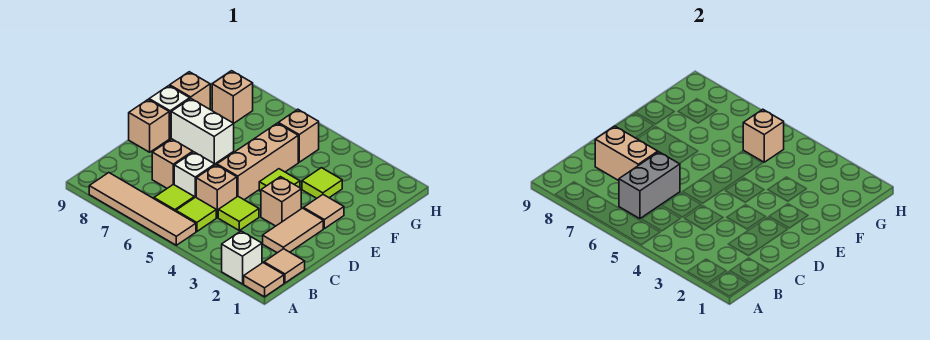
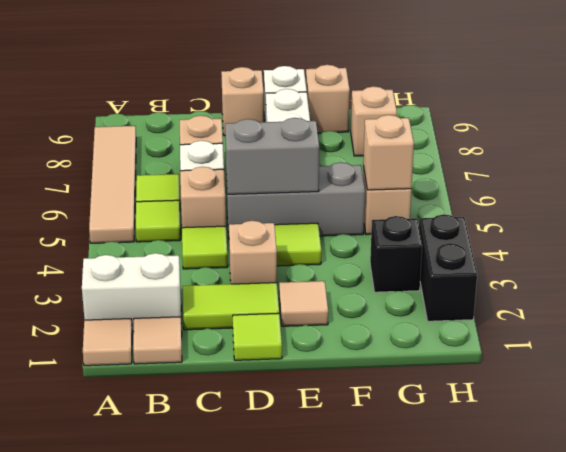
white brick A2 level 1 -> white brick A2:B2 level 1
grey brick B6:C6 level 2 -> grey brick D5:E5 level 2
tan tile C2:D2 level 1 -> lime tile C2:D2 level 1
tan brick C7:C8 level 2 -> none
tan brick D5:F5 level 1 -> grey brick D5:F5 level 1
lime tile F3 level 1 -> lime tile D1 level 1
none -> black brick G3 level 1
none -> black brick H2:H3 level 1

